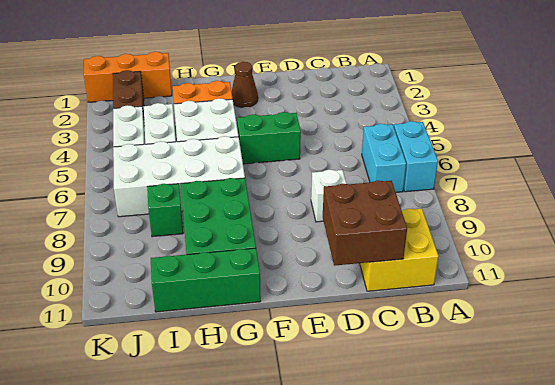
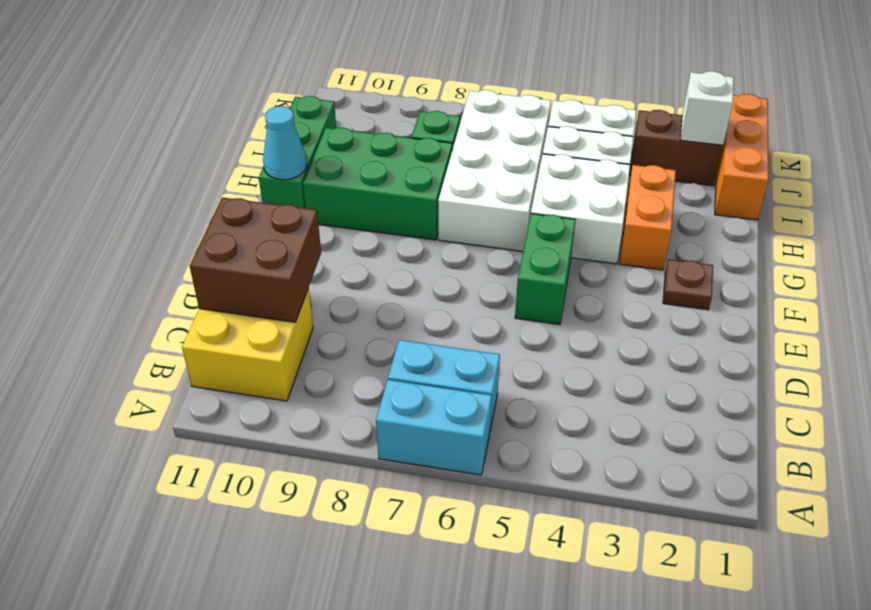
white brick D8 level 1 -> white brick J2 level 2
brown cone F2 level 1 -> brown plate F2 level 1
none -> cyan cone G11 level 2

